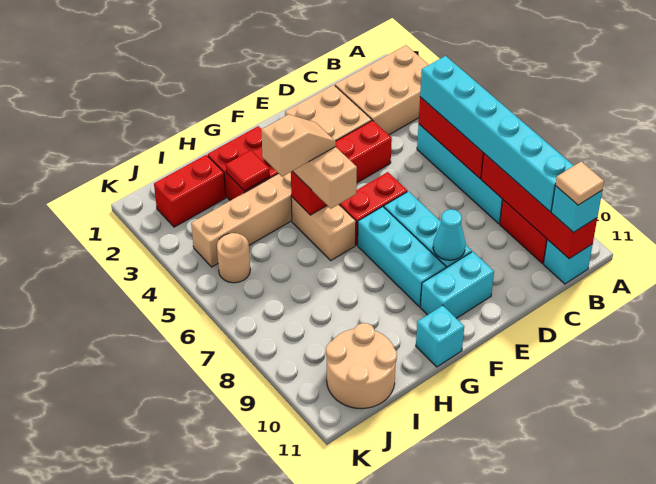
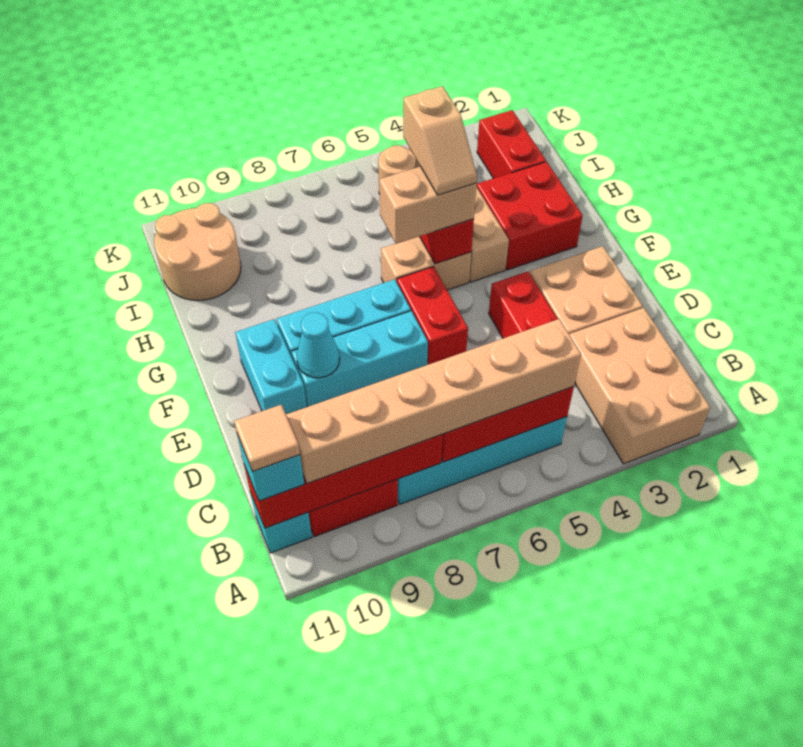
cyan brick B5:B10 level 3 -> tan brick B5:B10 level 3
cyan brick G11 level 1 -> none
red tile H3 level 2 -> none

